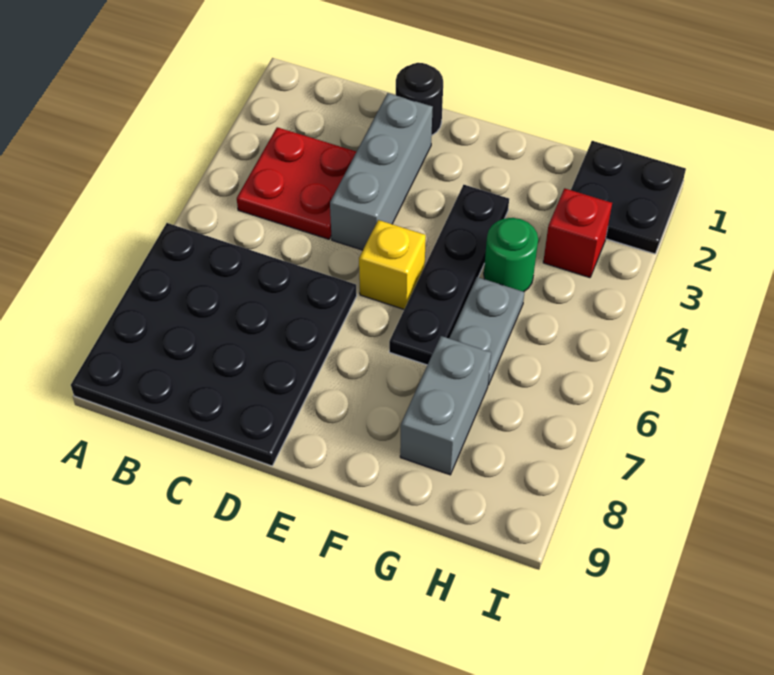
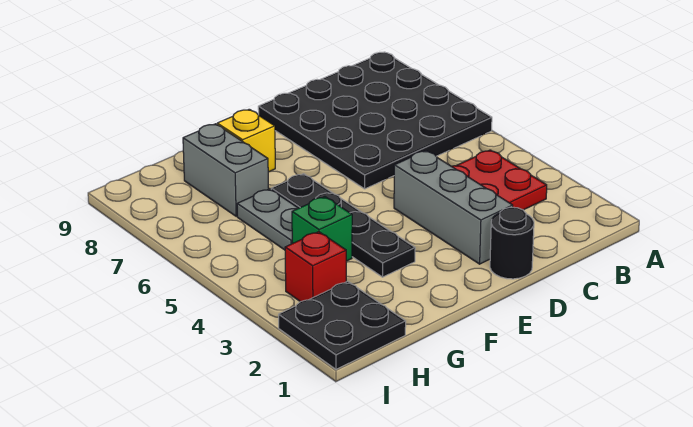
yellow brick E5 level 1 -> yellow brick F8 level 1
green round brick G4 level 1 -> green brick G4 level 1

